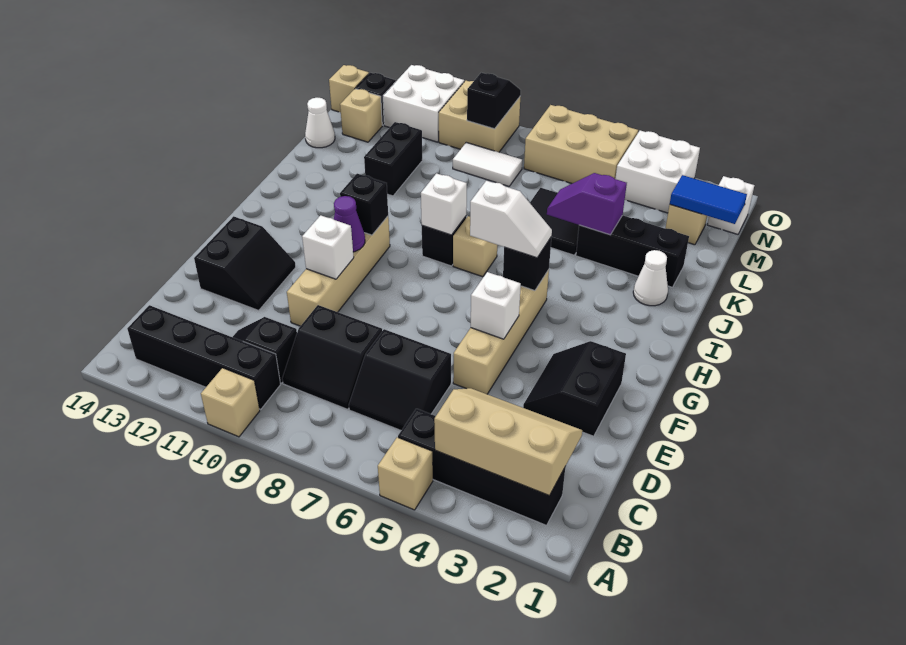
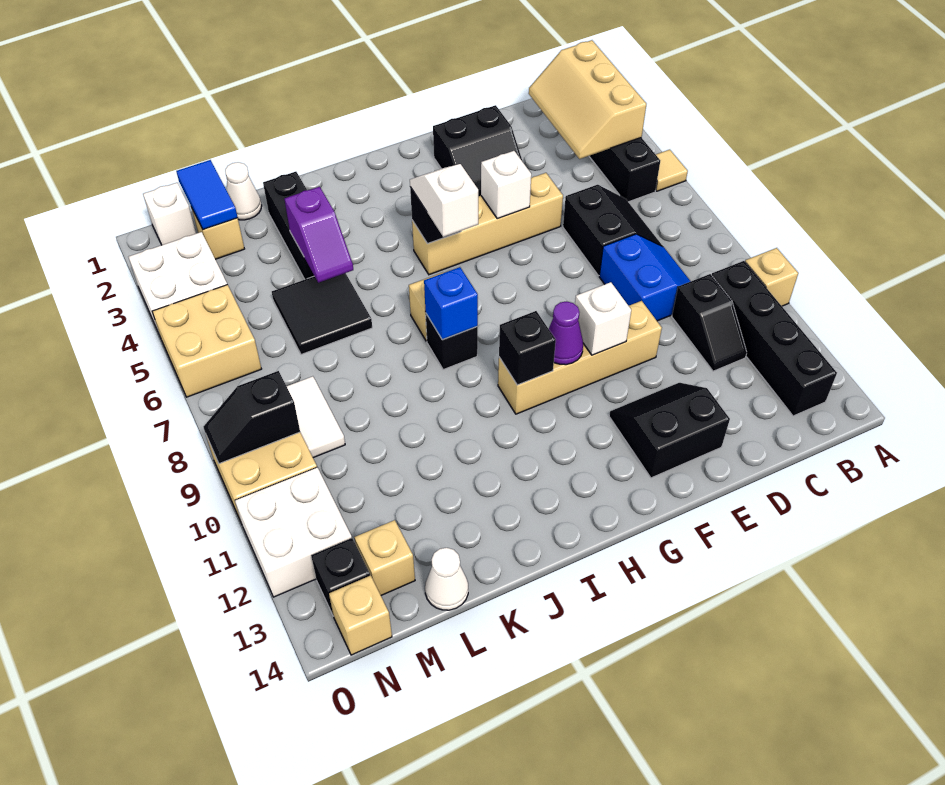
tan brick A5 level 1 -> tan tile A5 level 1
black slope C8:D9 level 1 top D -> blue slope C8:D9 level 1 top D
white brick I8 level 2 -> blue brick I8 level 2
white cone J2 level 1 -> white cone L1 level 1
black brick K11:L11 level 1 -> none
tan brick N5:O7 level 1 -> tan brick N5:O6 level 1

